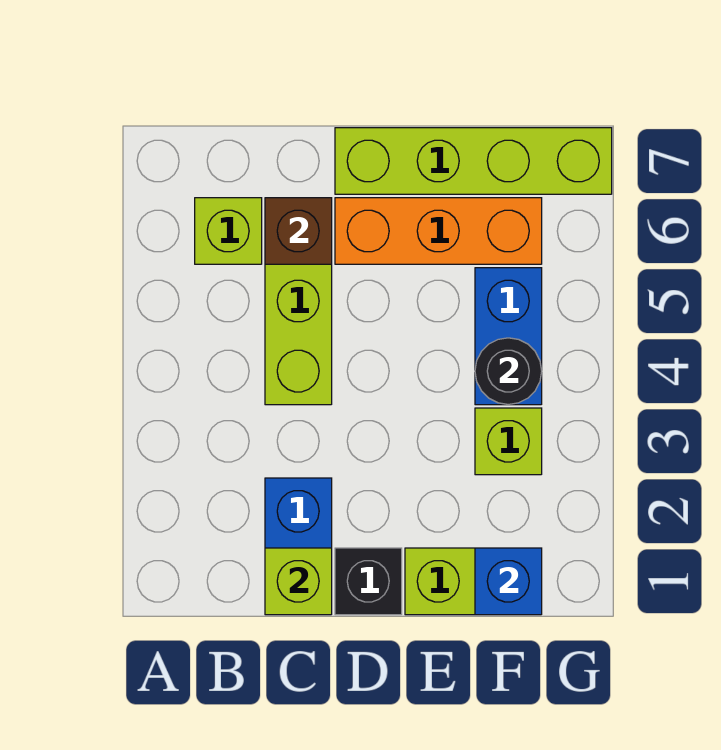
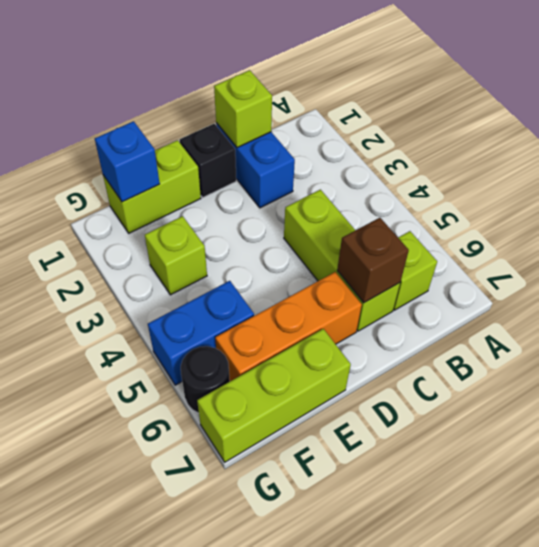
lime brick D7:G7 level 1 -> lime brick E7:G7 level 1
blue brick F4:F5 level 1 -> blue brick F5:G5 level 1
black round brick F4 level 2 -> black round brick G6 level 1

